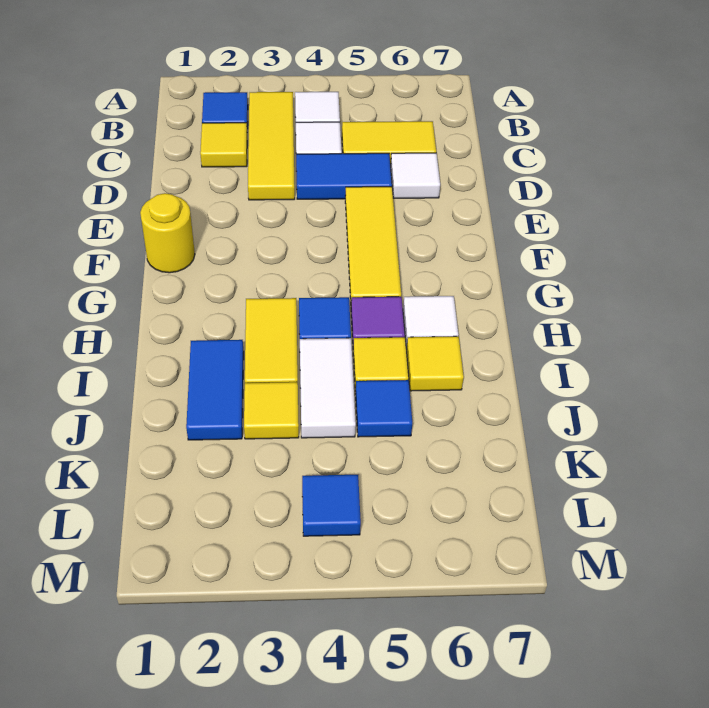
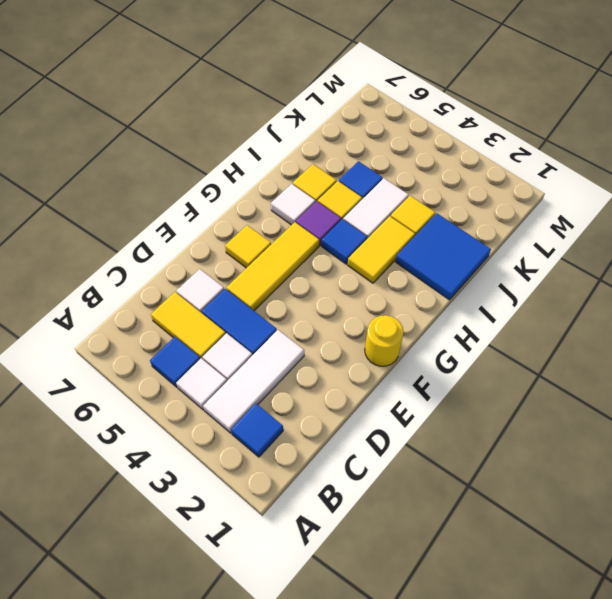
yellow tile B3:D3 level 1 -> white tile B3:D3 level 1
yellow tile C2 level 1 -> yellow tile F6 level 1
blue tile I2:J2 level 1 -> blue tile I1:J2 level 1
blue tile L4 level 1 -> blue tile B5 level 1

